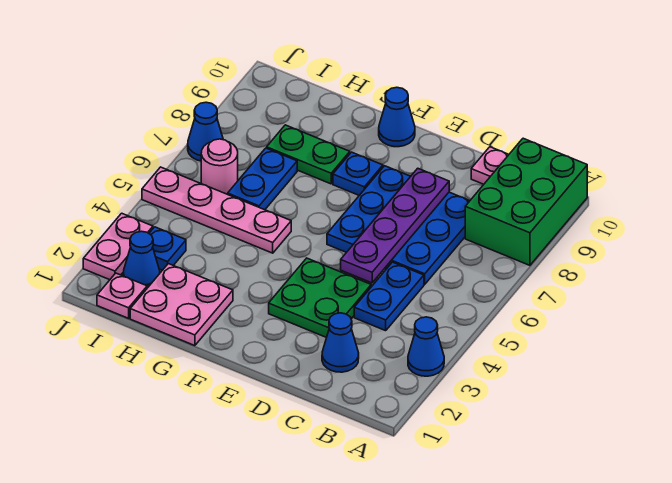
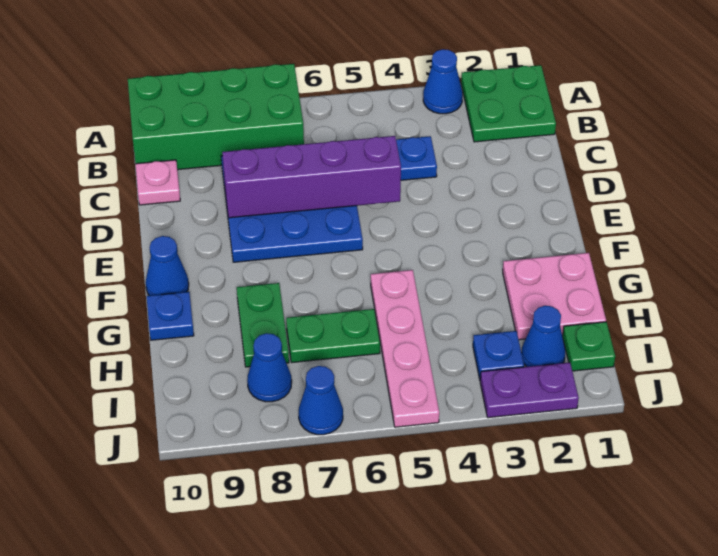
green brick A8:B10 level 1 -> green brick A7:B10 level 1
blue cone C2 level 1 -> blue cone I8 level 1
green plate D3:E4 level 1 -> green plate A1:B2 level 1
purple plate D5:D8 level 2 -> purple brick D5:D8 level 2
blue plate F8 level 1 -> blue plate G10 level 1
blue plate H6:H7 level 1 -> green plate H6:H7 level 1
pink plate I1 level 1 -> green plate I1 level 1
pink round brick I6 level 1 -> none
pink plate J2:J3 level 1 -> purple plate J2:J3 level 1

